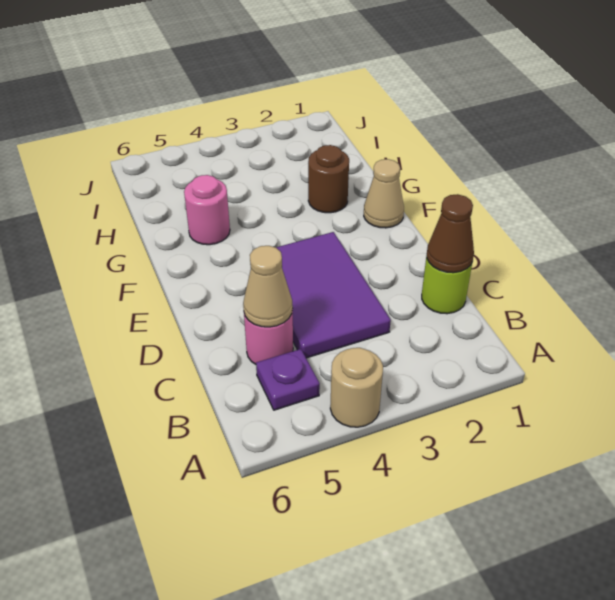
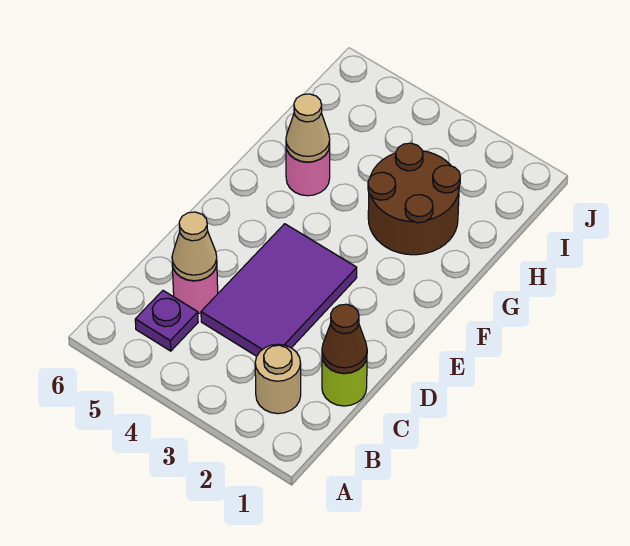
tan round brick A4 level 1 -> tan round brick B2 level 1
tan cone F1 level 1 -> tan cone G5 level 2
brown round brick G2 level 1 -> brown round brick G2:H3 level 1

